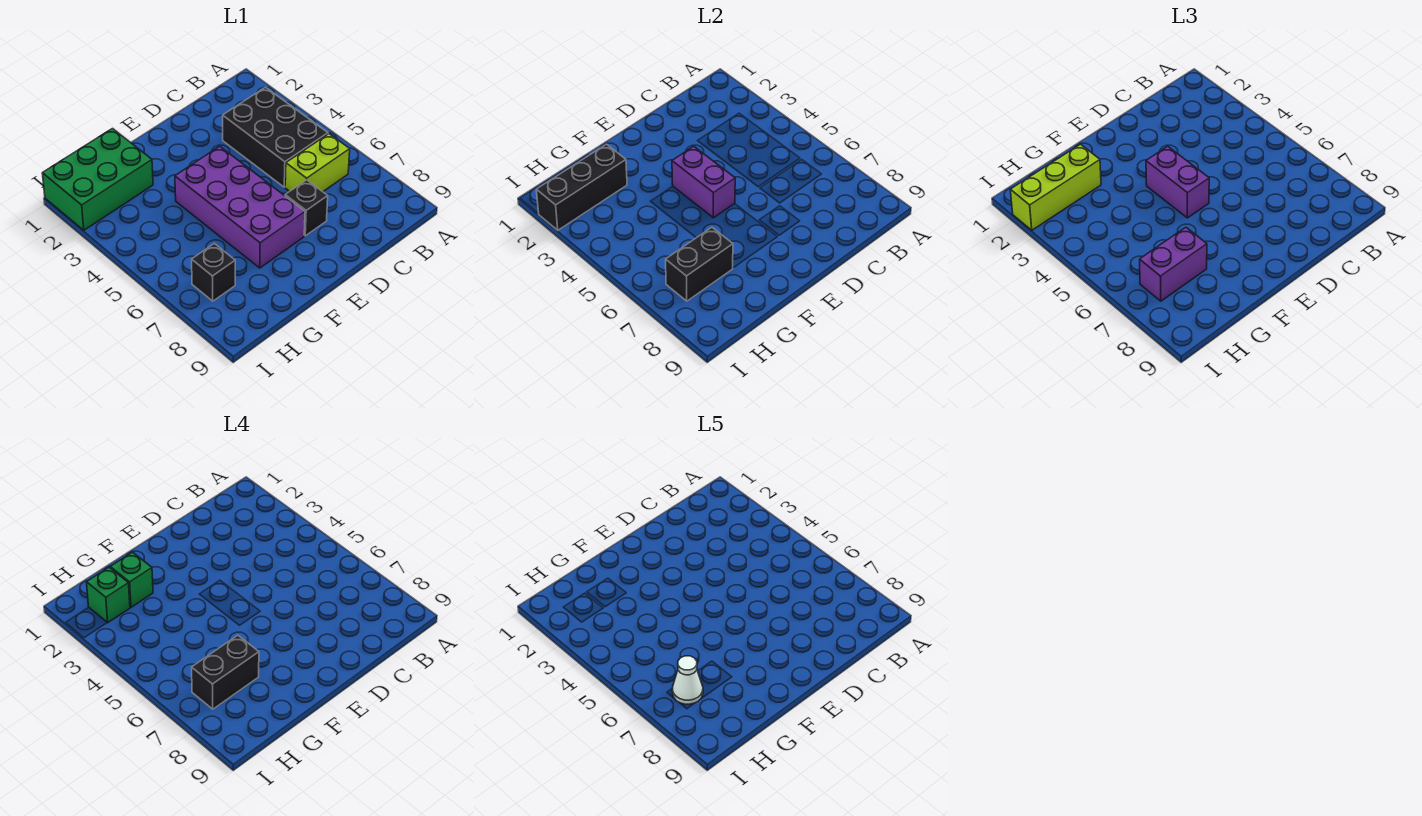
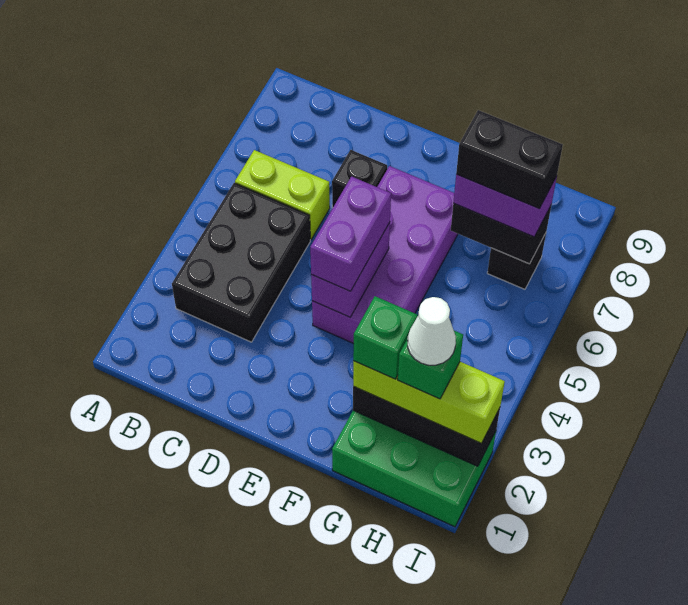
white cone H7 level 5 -> white cone H2 level 5

